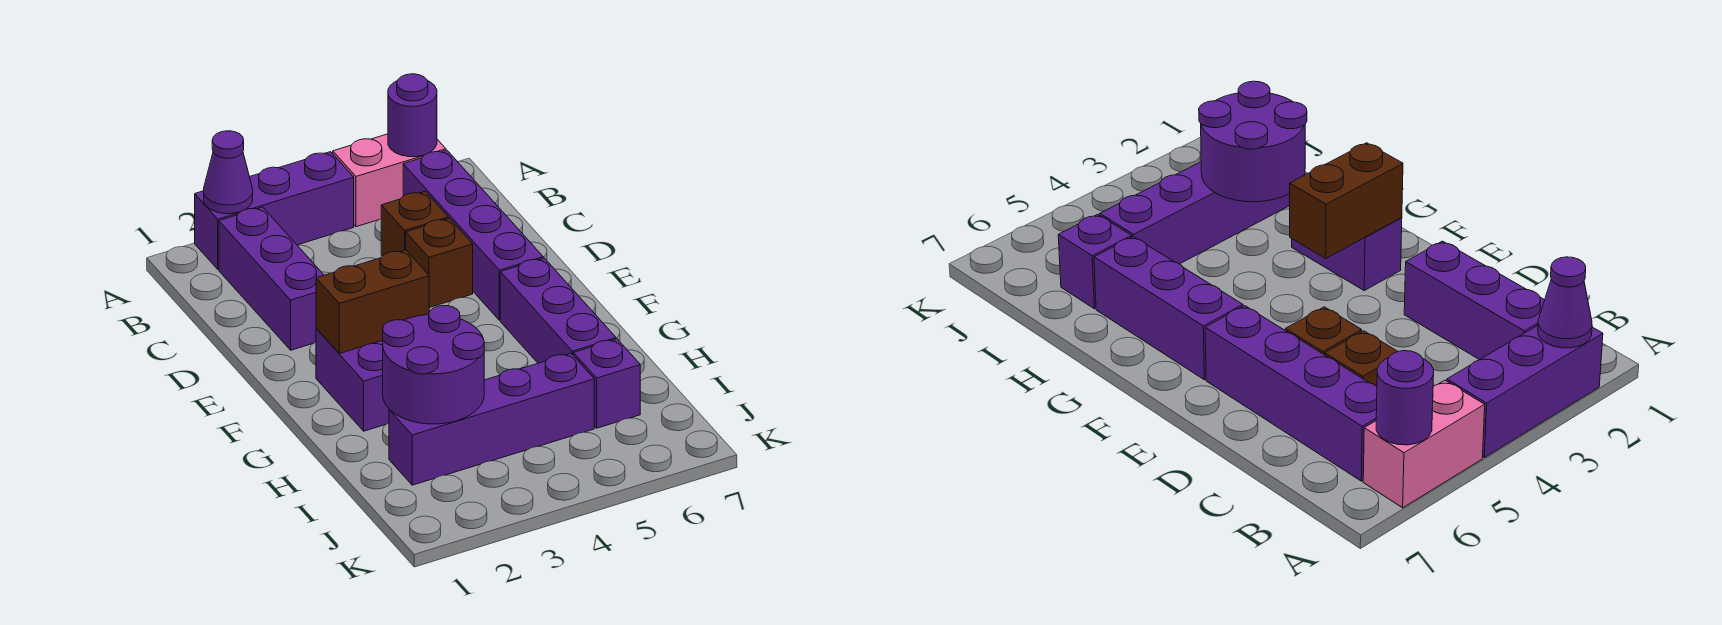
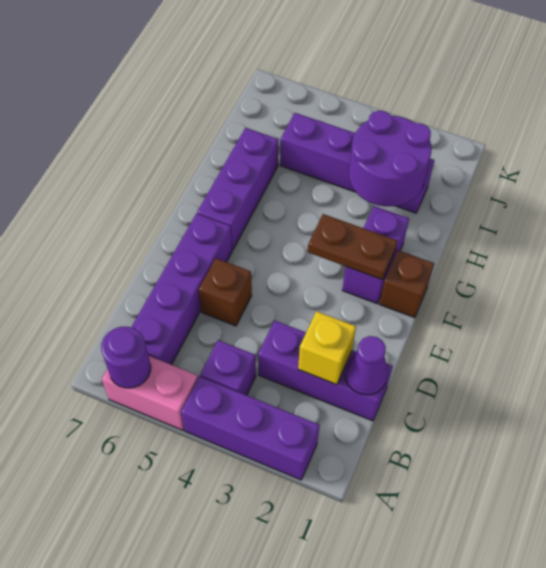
purple cone A2 level 2 -> purple cone C1 level 2
purple brick B2:D2 level 1 -> purple brick C1:C3 level 1
none -> yellow brick C2 level 2
brown brick C5 level 1 -> brown brick F1 level 1
brown brick F2:F3 level 2 -> brown plate F2:F3 level 2
purple brick I6 level 1 -> purple brick B4 level 1

